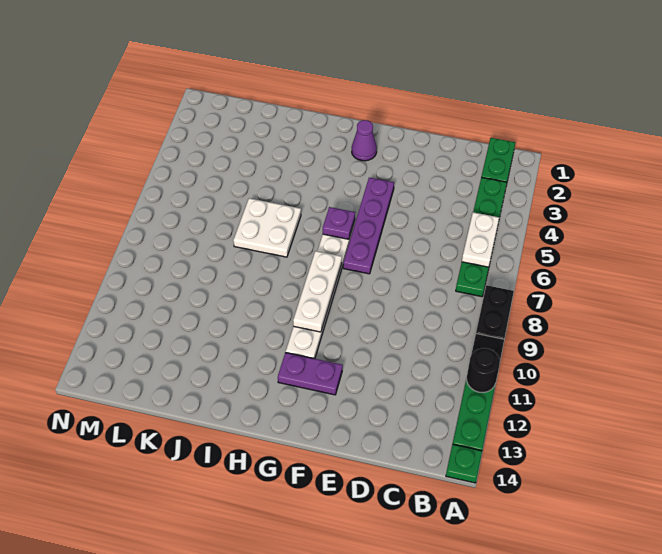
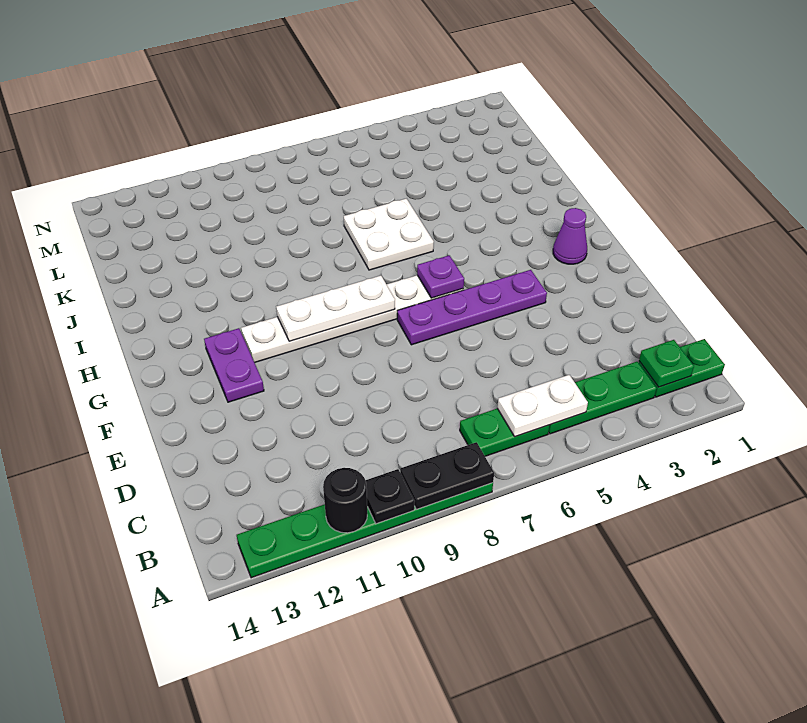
green plate A14 level 1 -> green plate B2 level 2

